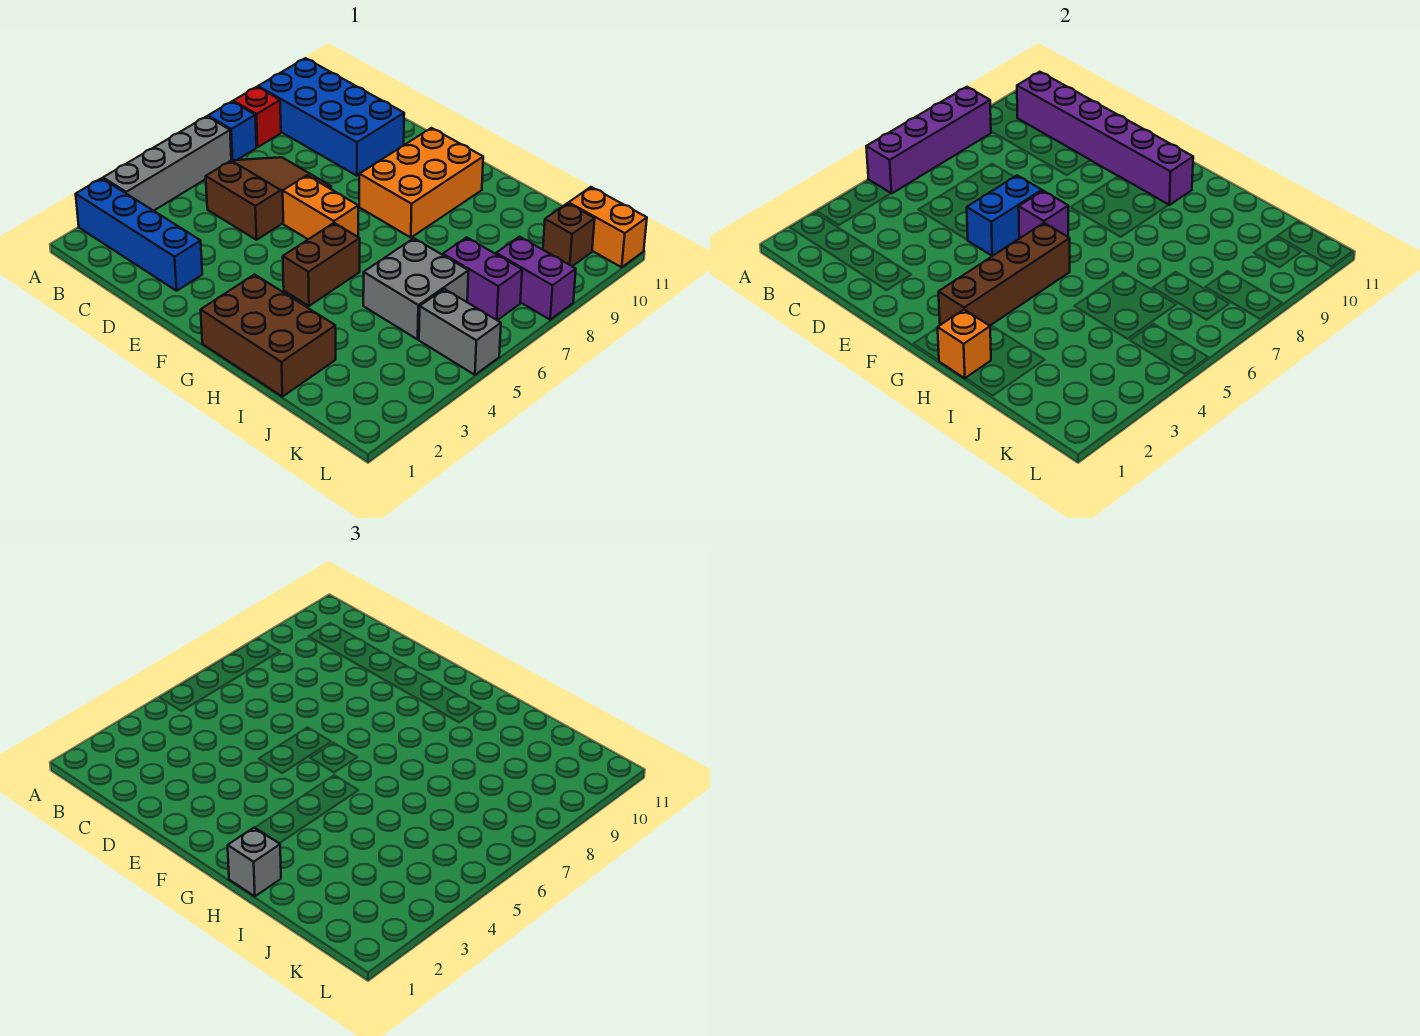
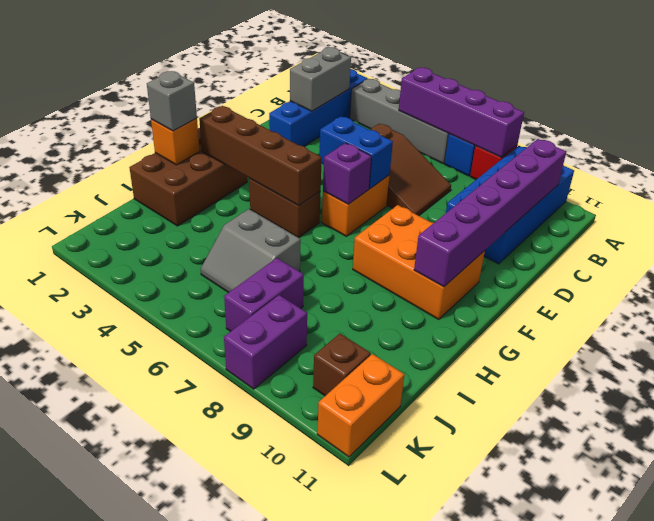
grey brick I5:J6 level 1 -> grey slope I5:J6 level 1 top I
grey brick K5:L5 level 1 -> grey brick B2:C2 level 2

